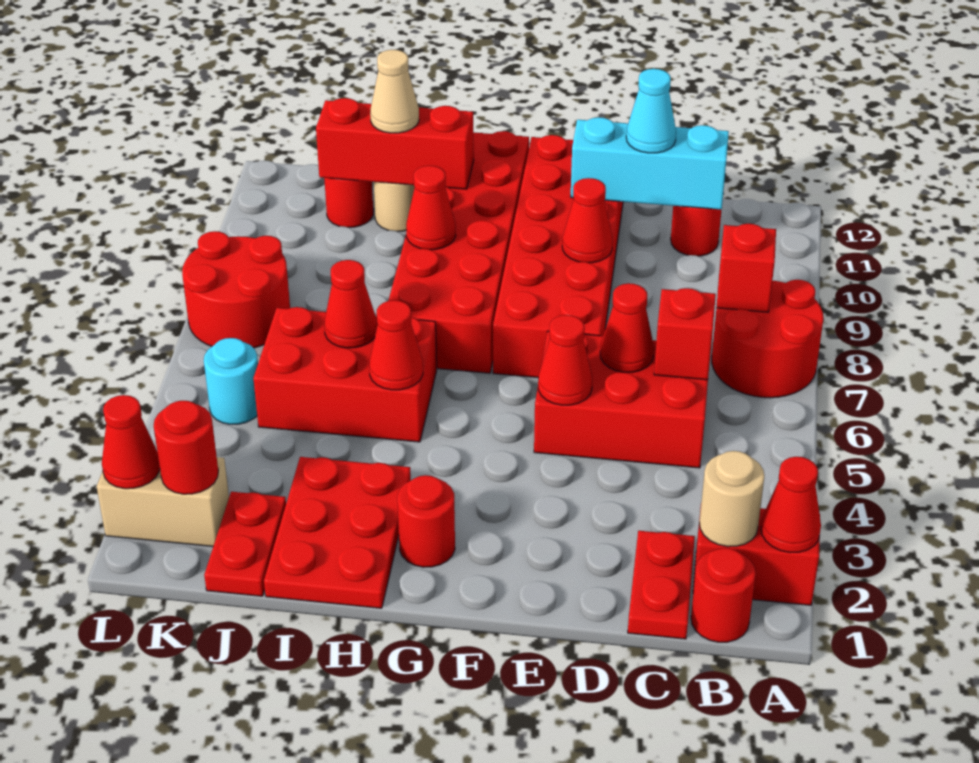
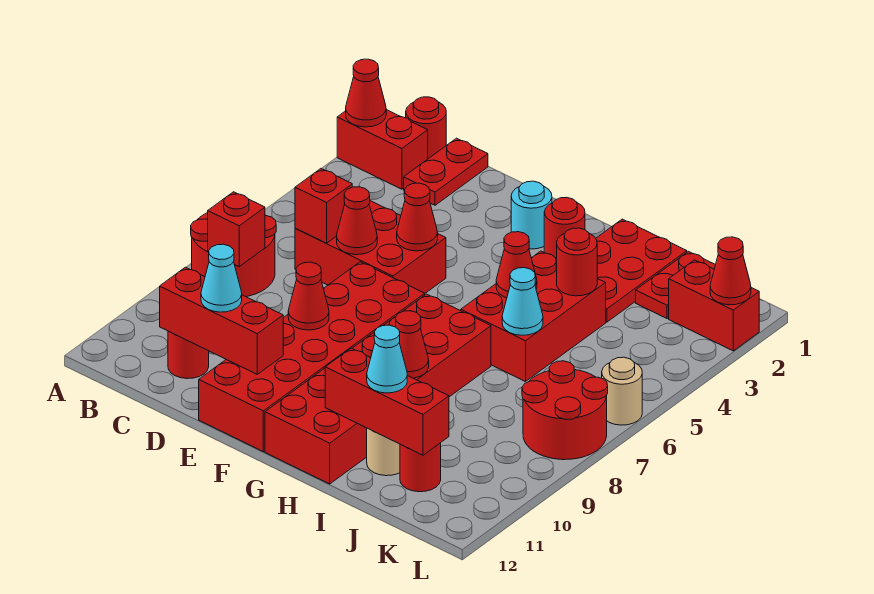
tan round brick B2 level 2 -> tan round brick L6 level 1
cyan brick C11:E11 level 2 -> red brick C11:E11 level 2
red brick H5:J6 level 1 -> red brick H4:I6 level 1
red cone I6 level 2 -> cyan cone I6 level 2
tan cone I11 level 3 -> cyan cone I11 level 3
tan brick K2:L2 level 1 -> red brick K2:L2 level 1
red round brick K2 level 2 -> red round brick I4 level 2
cyan round brick K5 level 1 -> cyan round brick F2 level 1

